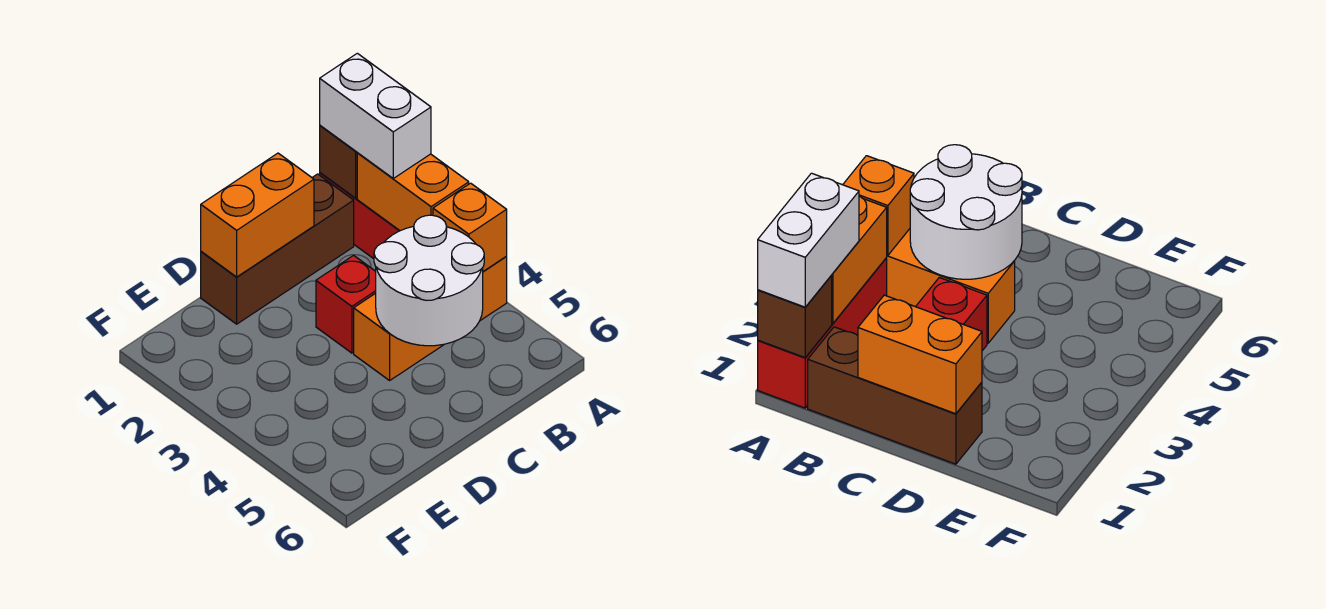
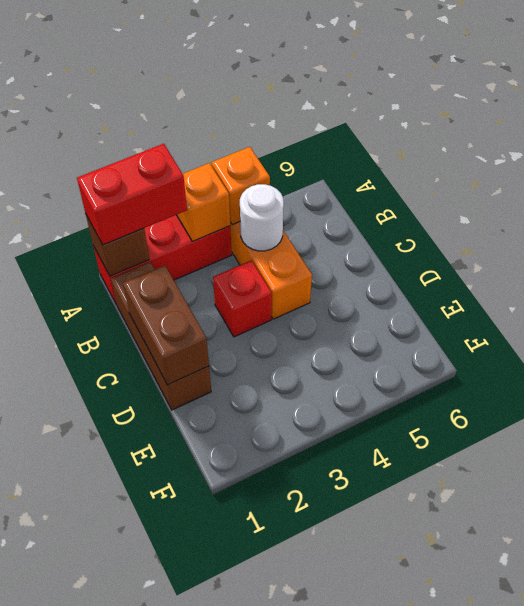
white brick A1:A2 level 3 -> red brick A1:A2 level 3
orange brick A2:A3 level 2 -> orange brick A3 level 2
white round brick B4:C5 level 2 -> white round brick B4 level 2
orange brick C1:D1 level 2 -> brown brick C1:D1 level 2

